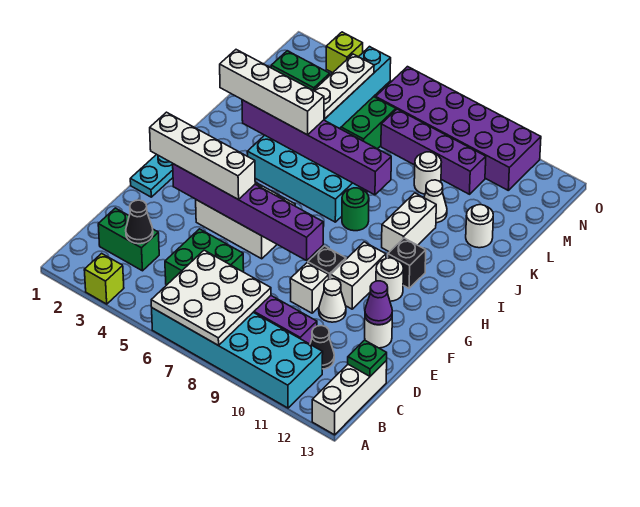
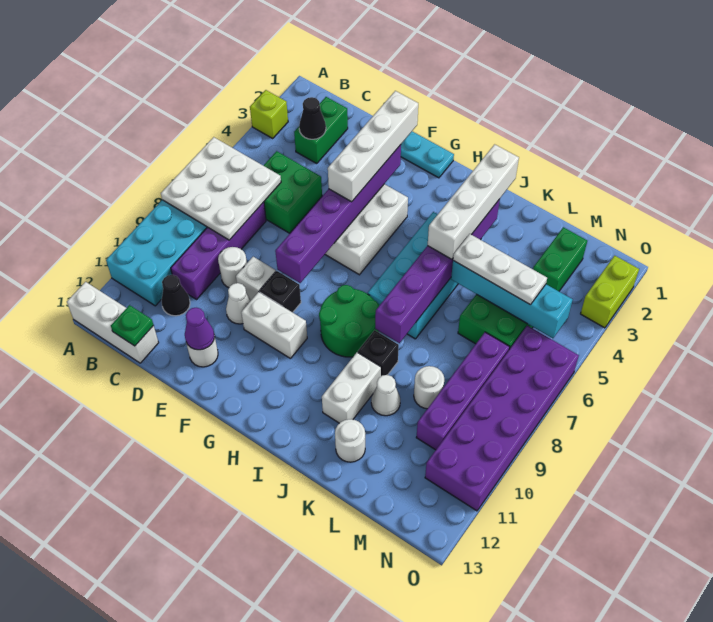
white round brick G11 level 1 -> white round brick D9 level 1
black brick H11 level 1 -> black brick J9 level 1
green round brick I8 level 1 -> green round brick H8:I9 level 1
white brick I10:J10 level 1 -> white brick J10:J11 level 1
lime brick O3 level 1 -> lime brick O2:O3 level 1

